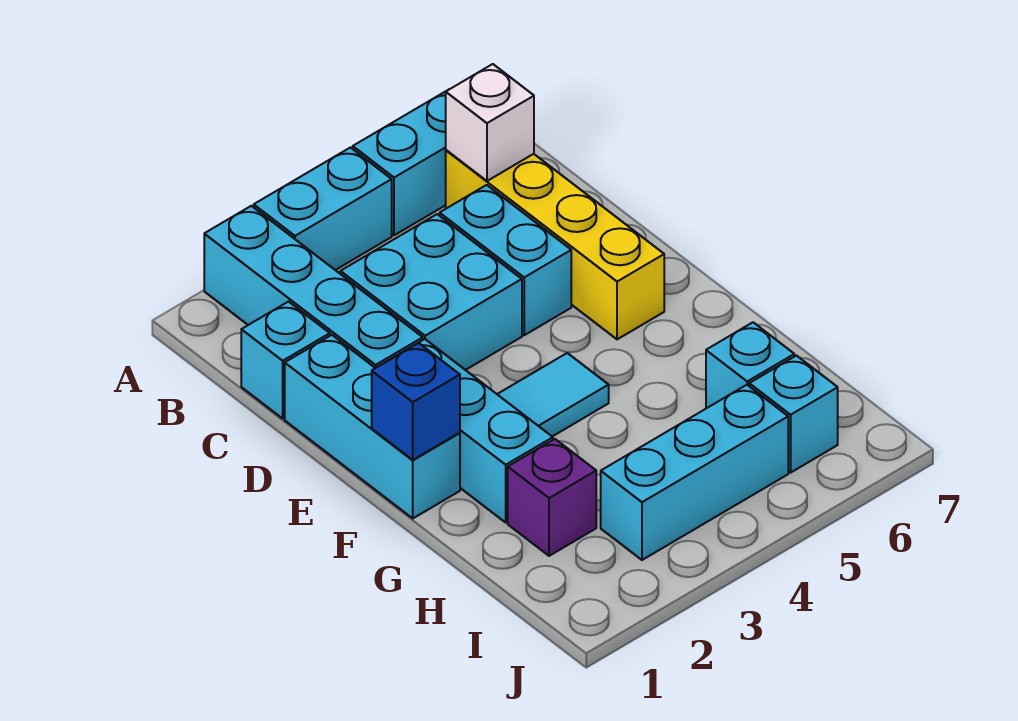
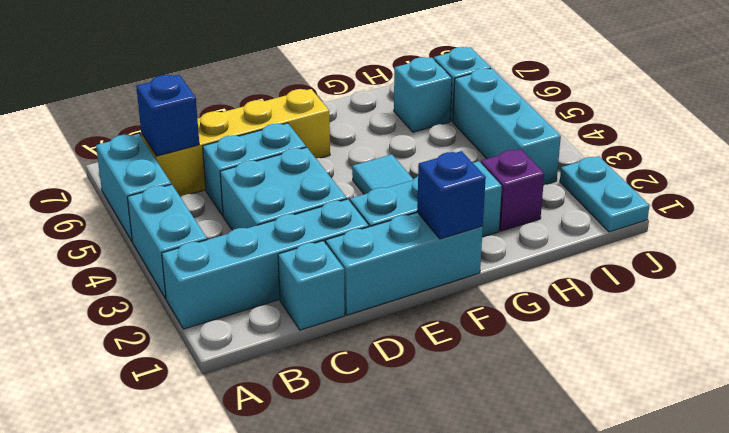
white brick B6 level 2 -> blue brick B6 level 2
none -> cyan plate J1:J2 level 1

